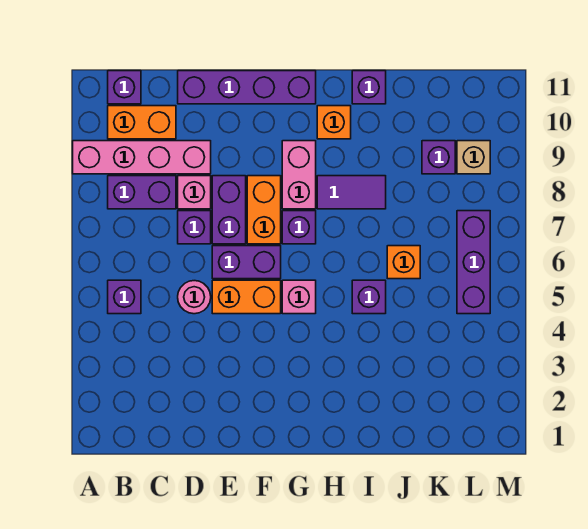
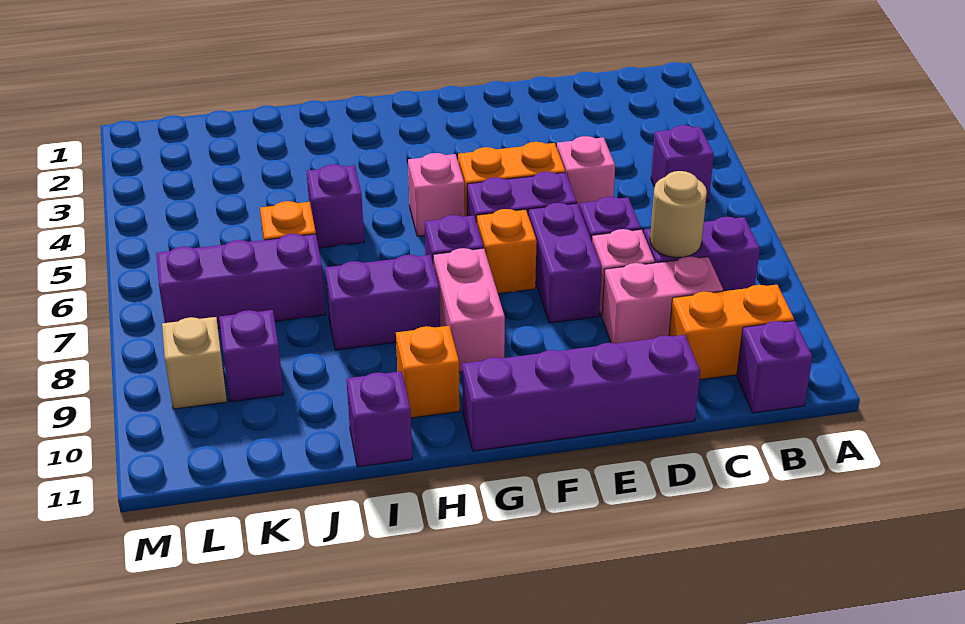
pink brick A9:D9 level 1 -> pink brick C9:D9 level 1
none -> tan round brick C8 level 2
pink round brick D5 level 1 -> pink brick D5 level 1
orange brick F7:F8 level 1 -> orange brick F7 level 1
purple tile H8:I8 level 1 -> purple brick H8:I8 level 1
purple brick L5:L7 level 1 -> purple brick J7:L7 level 1

